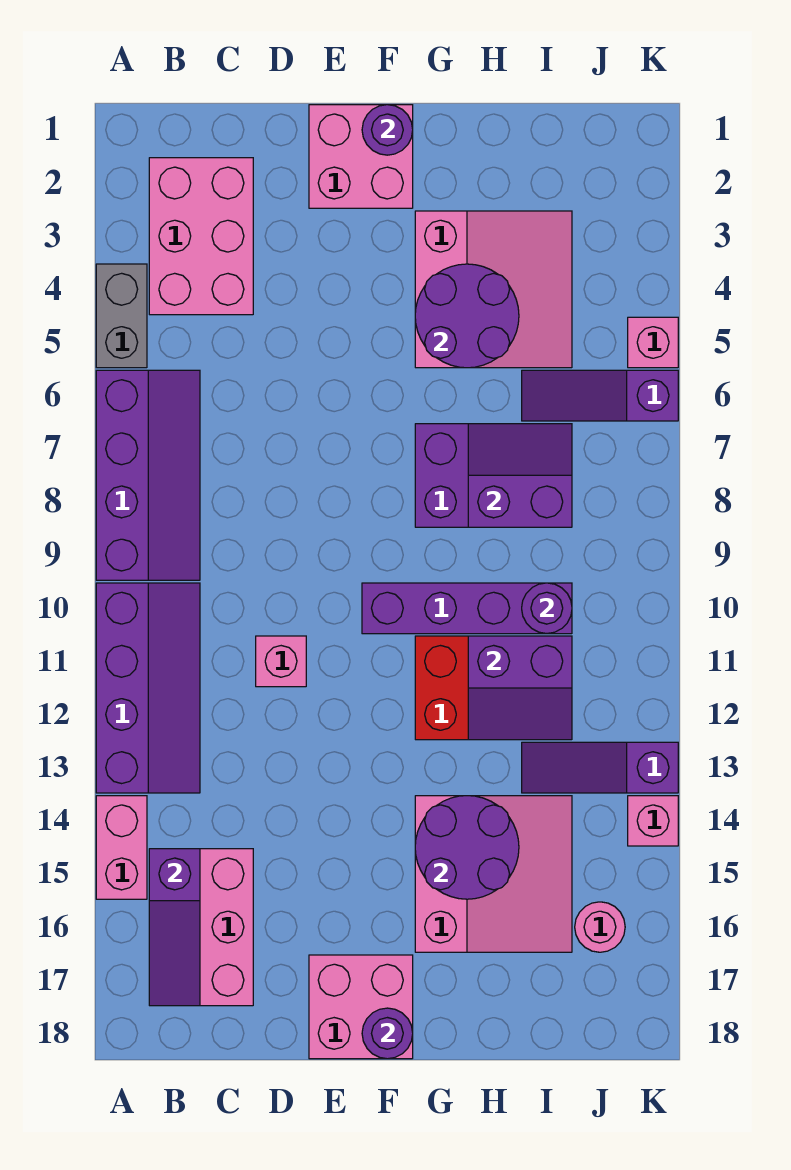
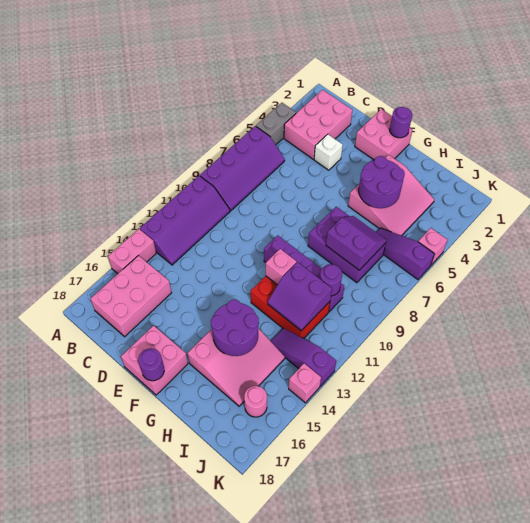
purple slope B15:B17 level 2 top 15 -> none
none -> white brick D4 level 1
pink brick D11 level 1 -> pink brick G11 level 2

